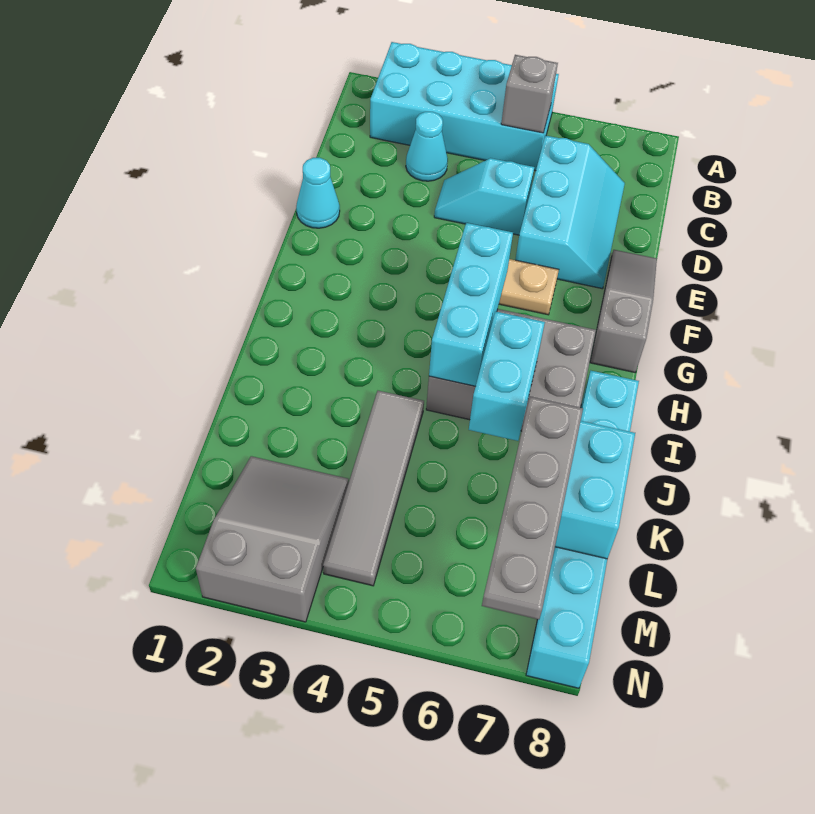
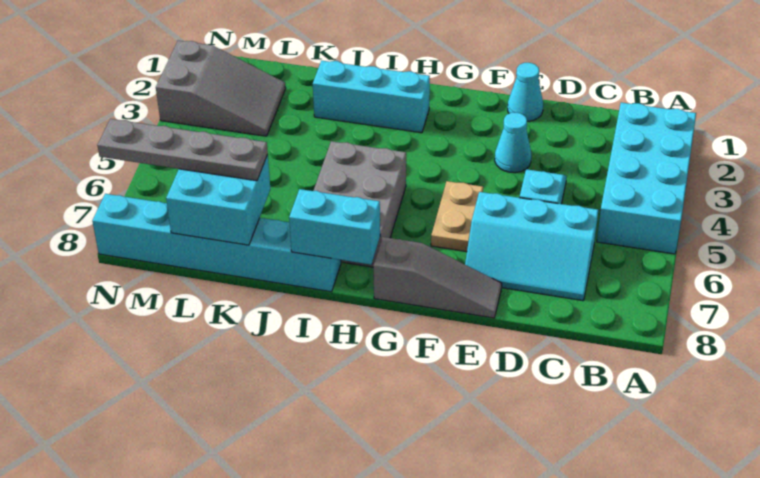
grey brick B5 level 2 -> none
cyan cone C3 level 1 -> cyan cone E3 level 1
cyan brick G5:I5 level 2 -> cyan brick H2:J2 level 1
cyan brick I6:J6 level 2 -> cyan brick H8:I8 level 2
grey tile J4:M4 level 1 -> none

